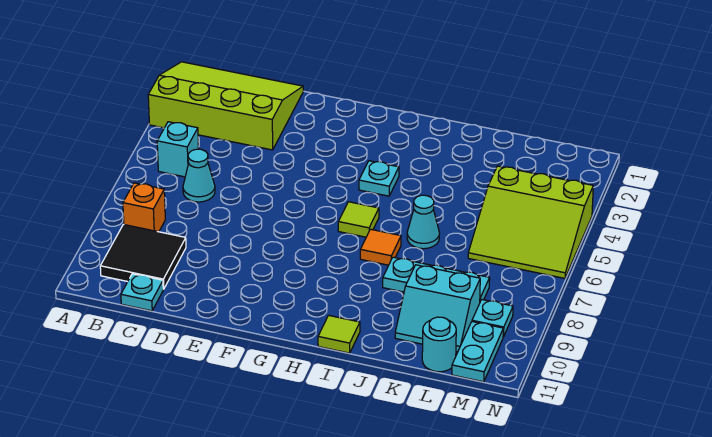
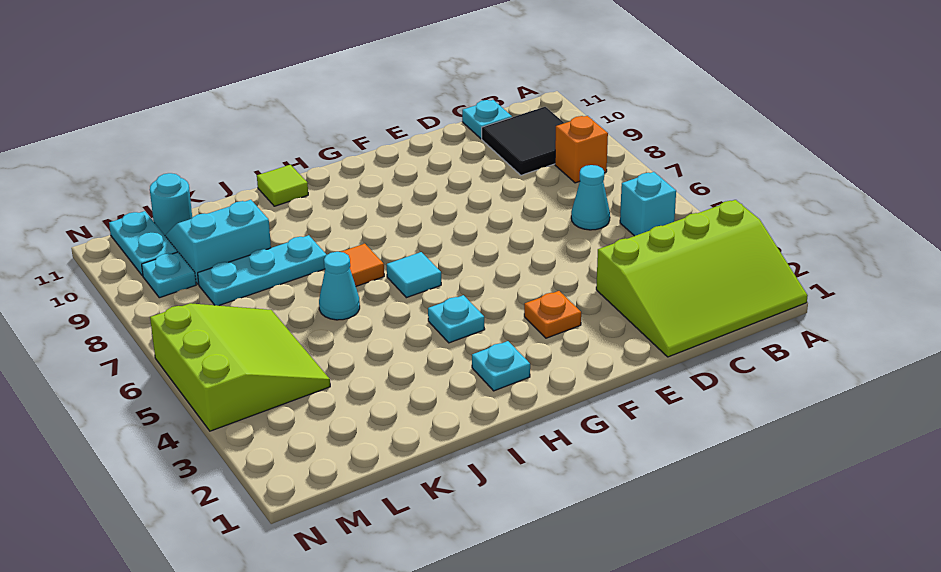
none -> orange plate F3 level 1
none -> cyan plate H2 level 1
lime tile H6 level 1 -> cyan tile H6 level 1
lime slope L4:N6 level 1 top 4 -> lime slope L4:N6 level 1 top N

